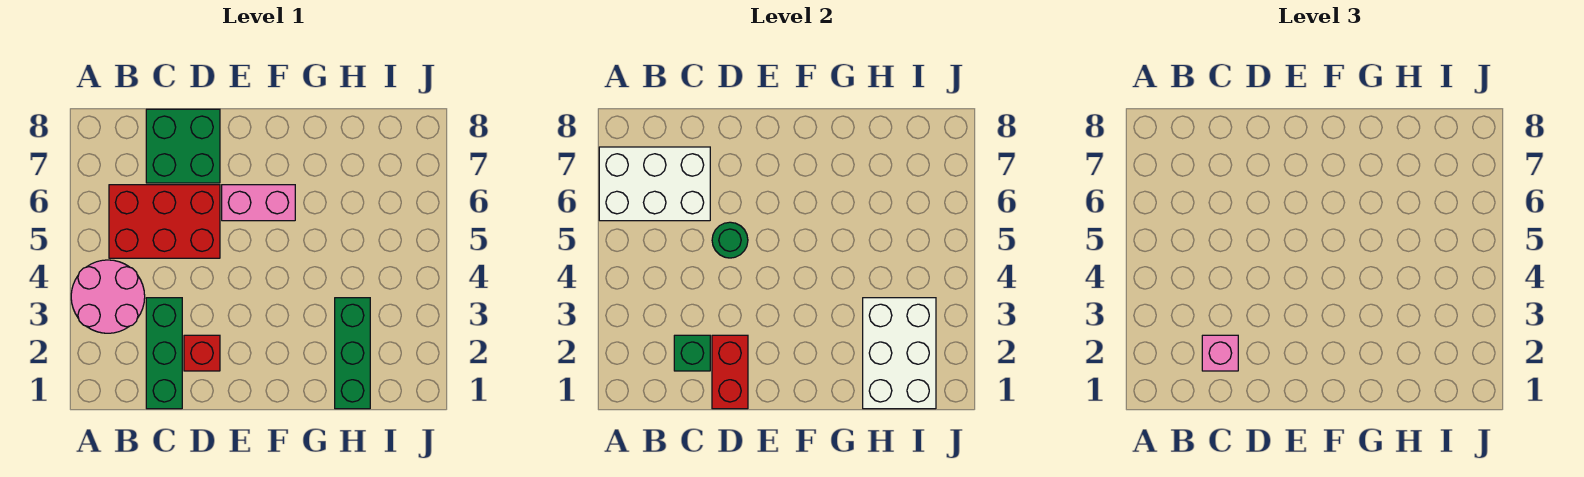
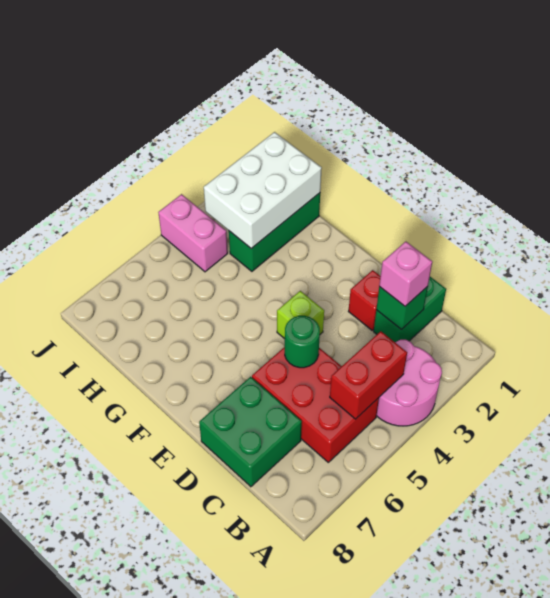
white brick A6:C7 level 2 -> none
green brick C1:C3 level 1 -> green brick C1:C2 level 1
red brick D1:D2 level 2 -> red brick B4:B5 level 2
none -> lime brick E4 level 1
pink brick E6:F6 level 1 -> pink brick I4:J4 level 1

